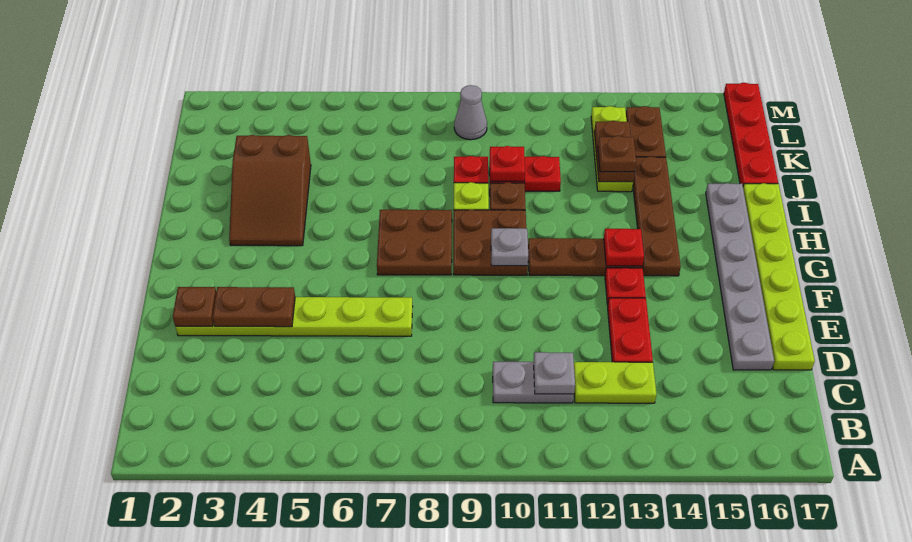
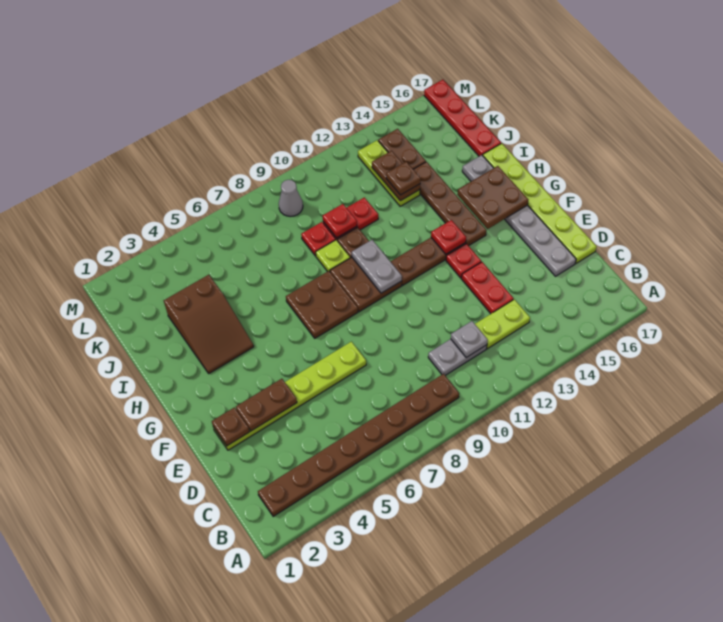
none -> brown plate B2:B9 level 1
grey plate G10 level 2 -> grey plate G10:H10 level 2
none -> brown plate G15:H16 level 2

